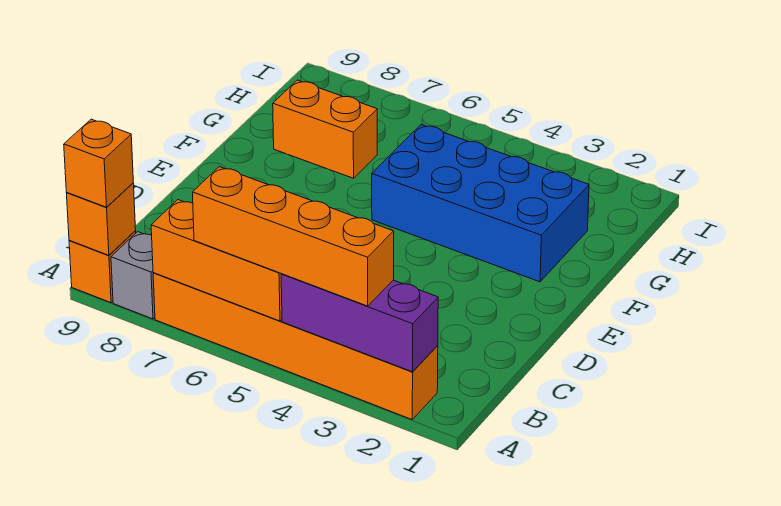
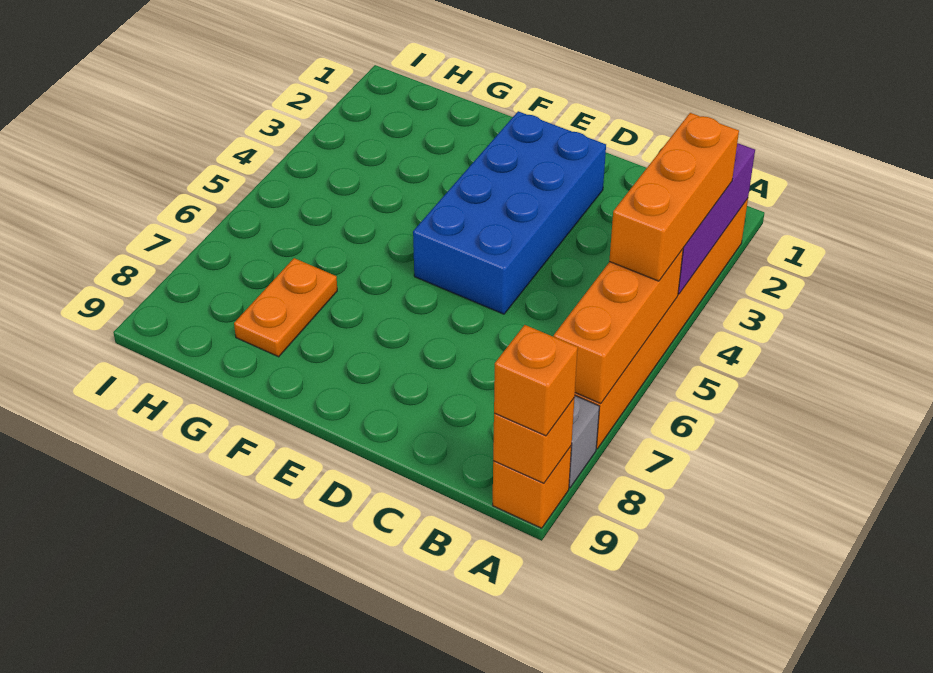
orange brick A3:A6 level 3 -> orange brick A3:A5 level 3
blue brick F2:G5 level 1 -> blue brick D2:E5 level 1
orange brick G7:G8 level 1 -> orange plate G7:G8 level 1

